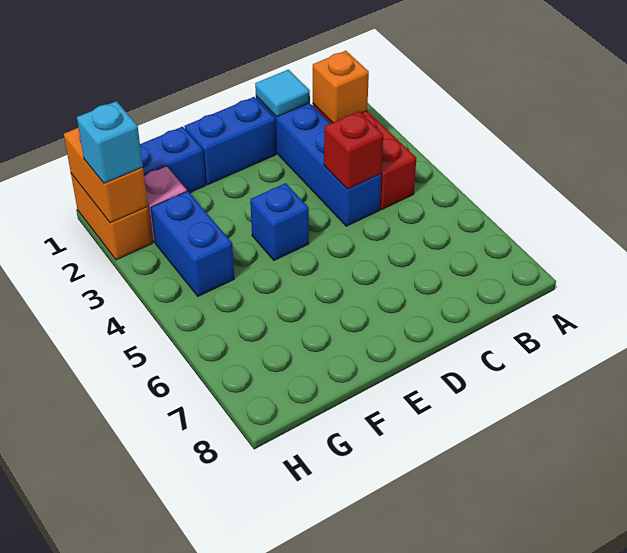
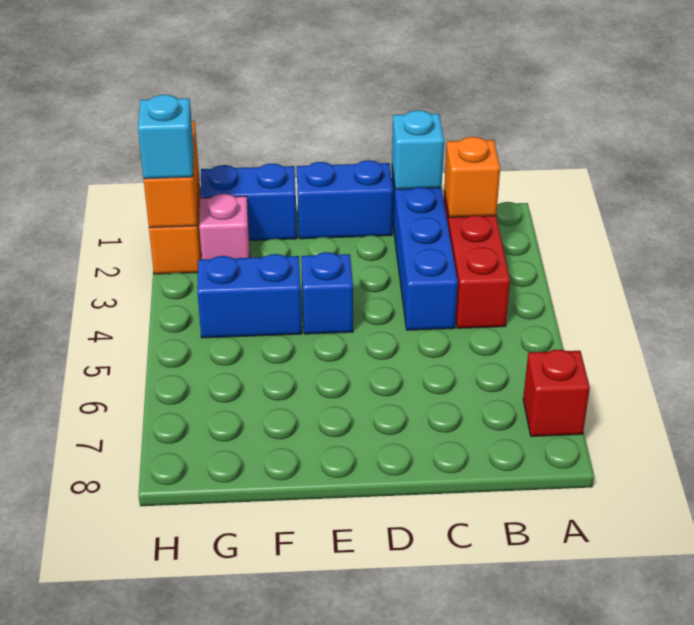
cyan tile C1 level 2 -> cyan brick C1 level 2
red brick C4 level 2 -> red brick A7 level 1
blue brick G3:G4 level 1 -> blue brick F4:G4 level 1

